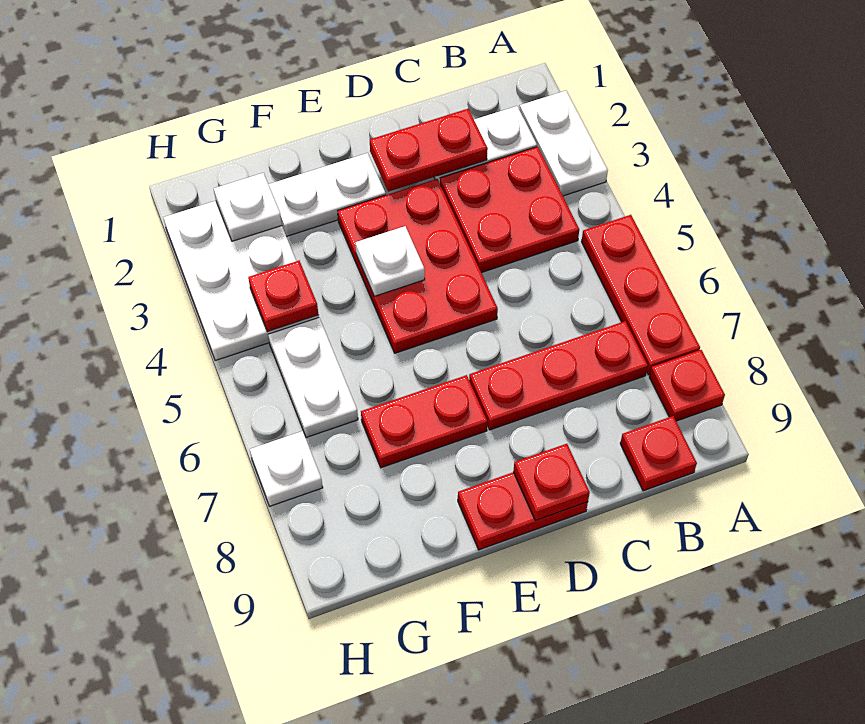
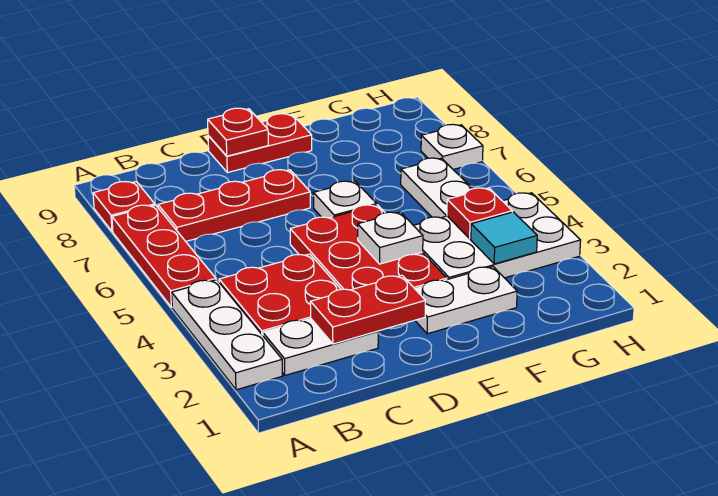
white plate A2:A3 level 1 -> white plate A2:A4 level 1
red plate B9 level 1 -> none
red plate E7:F7 level 1 -> none
white plate G2:H4 level 1 -> white plate F3:H4 level 1
white plate G2 level 2 -> white plate E6 level 1
none -> cyan tile G3 level 2

